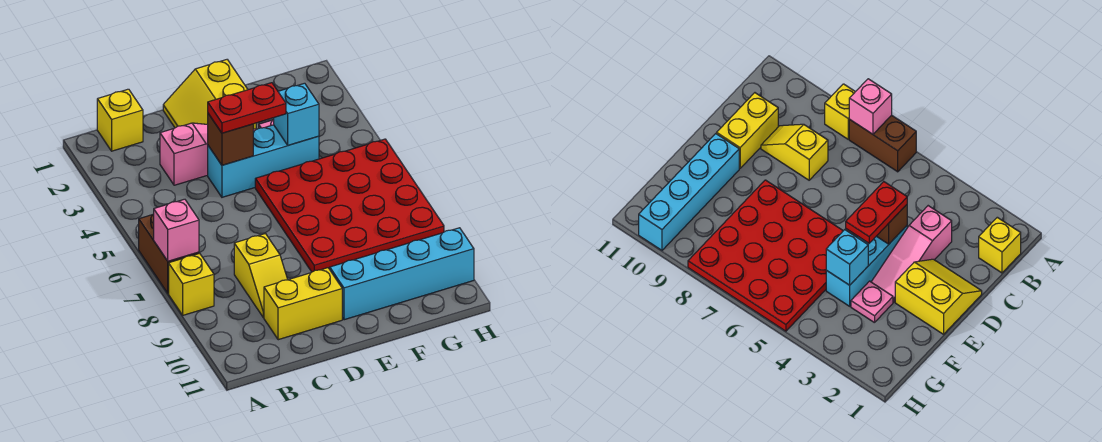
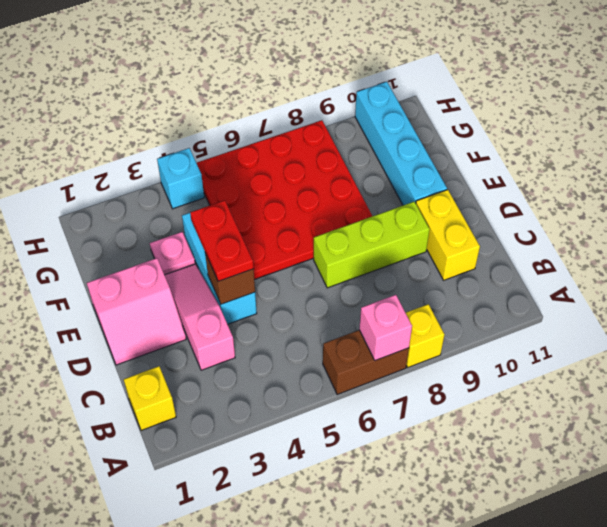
yellow slope C8:C9 level 1 top 8 -> none
yellow slope D1:E2 level 1 top E -> pink slope D1:E2 level 1 top E
none -> lime brick D7:D9 level 1
cyan brick F4 level 2 -> cyan brick H4 level 1

